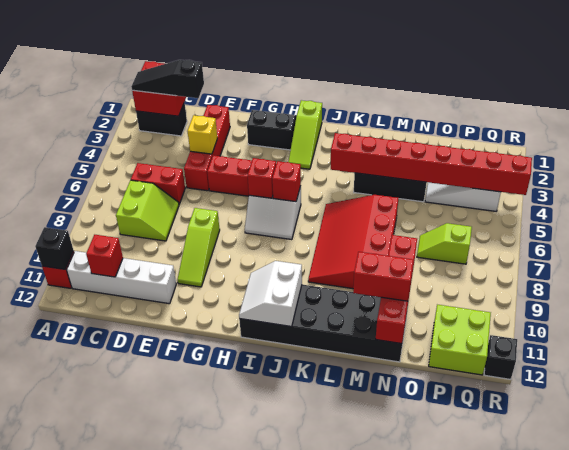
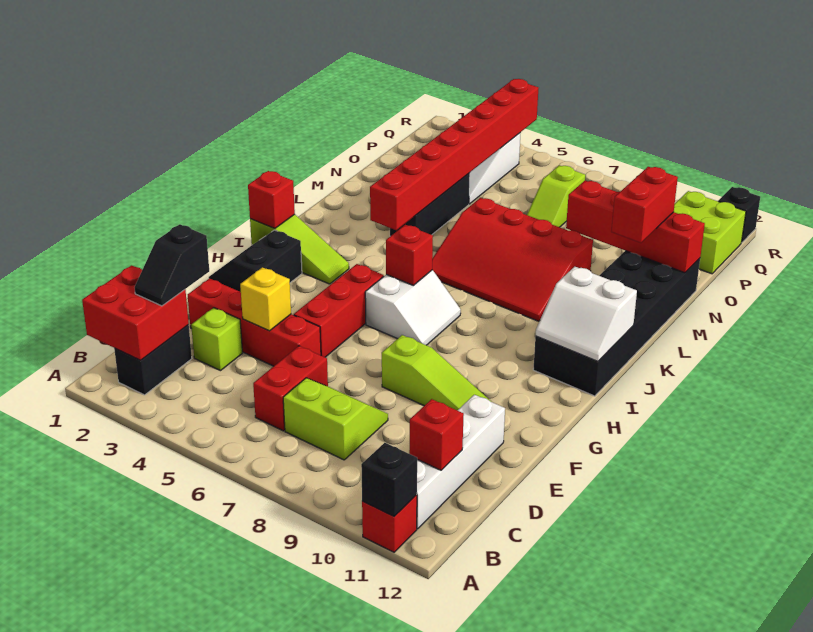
black slope B2:D2 level 3 top D -> black slope C2:D2 level 3 top D
none -> lime brick D3 level 1
red brick H6 level 2 -> red brick I1 level 2

